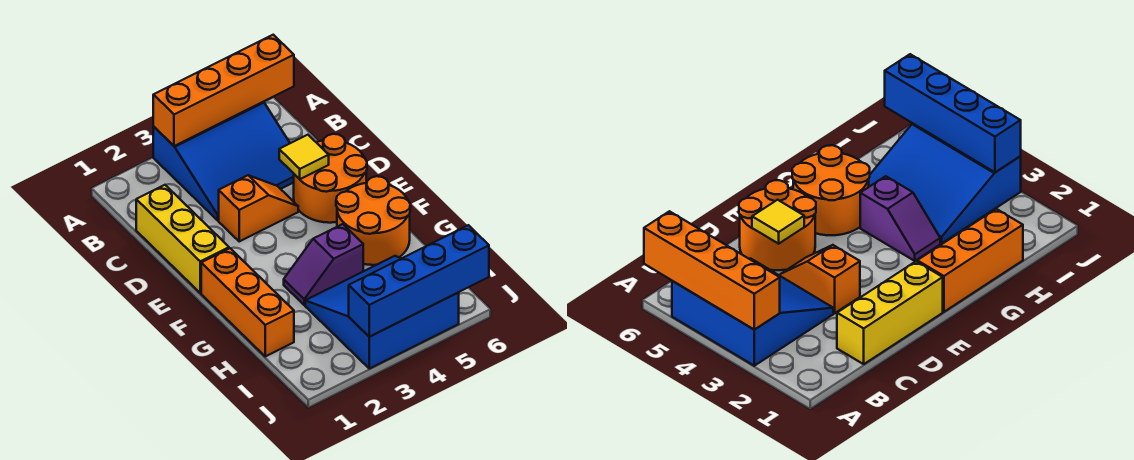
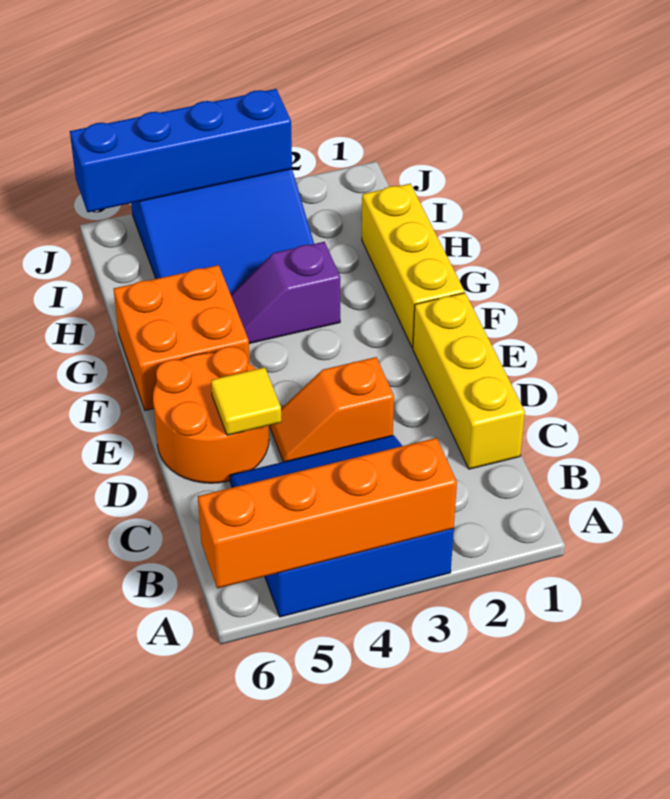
orange brick F1:H1 level 1 -> yellow brick F1:H1 level 1
orange round brick F5:G6 level 1 -> orange brick F5:G6 level 1
purple slope G3:G4 level 1 top 4 -> purple slope G3:G4 level 1 top 3

